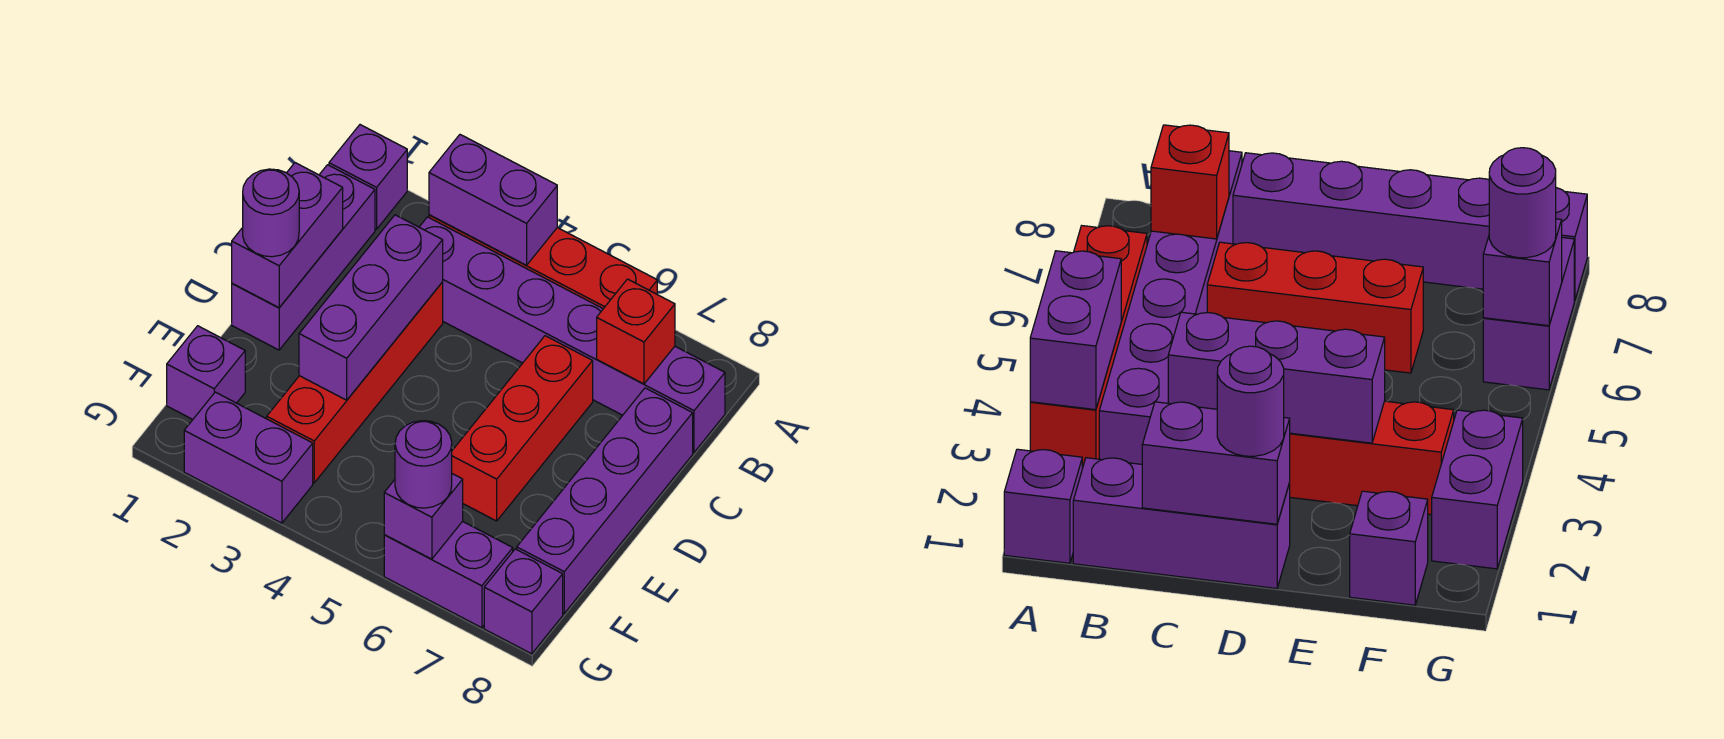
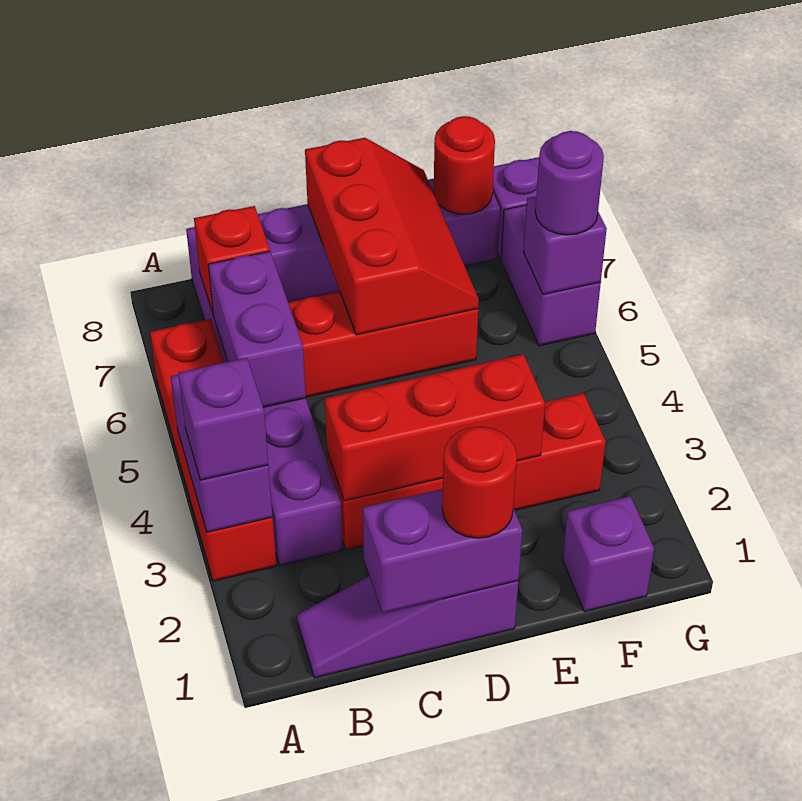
purple brick A1 level 1 -> purple brick A3 level 3
purple brick B1:D1 level 1 -> purple slope B1:D1 level 1 top D
purple brick C3:E3 level 2 -> red brick C3:E3 level 2
purple round brick D1 level 3 -> red round brick D1 level 3
none -> red slope D6:E8 level 2 top D
none -> red round brick F8 level 2
purple brick G2:G3 level 1 -> purple brick B5:B6 level 2

